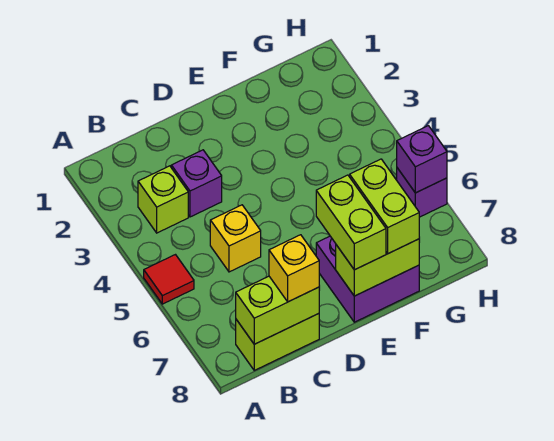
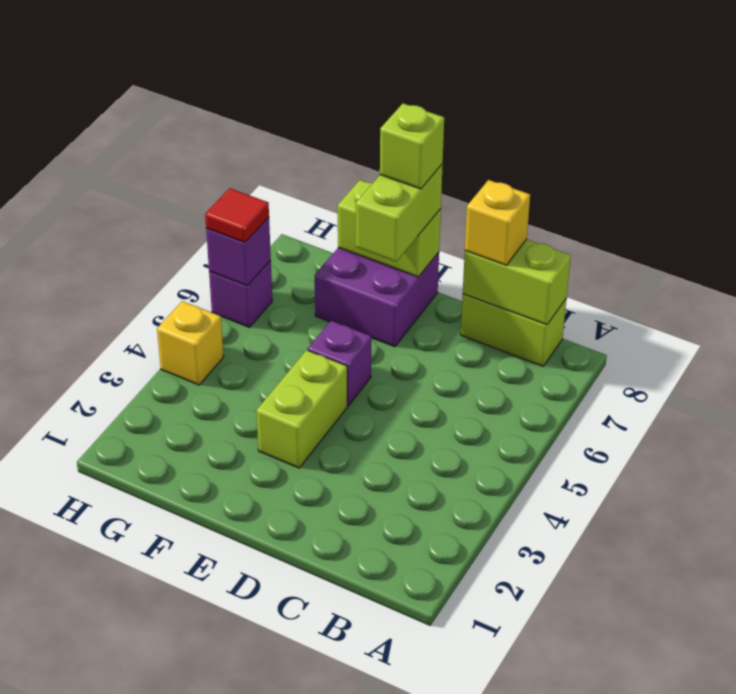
red tile A5 level 1 -> red tile H6 level 3
lime brick B3 level 1 -> lime brick E8 level 4
purple brick C3 level 1 -> purple brick E5 level 1
yellow brick C5 level 1 -> yellow brick H4 level 1
lime brick F7:F8 level 3 -> lime brick E3:E4 level 1

